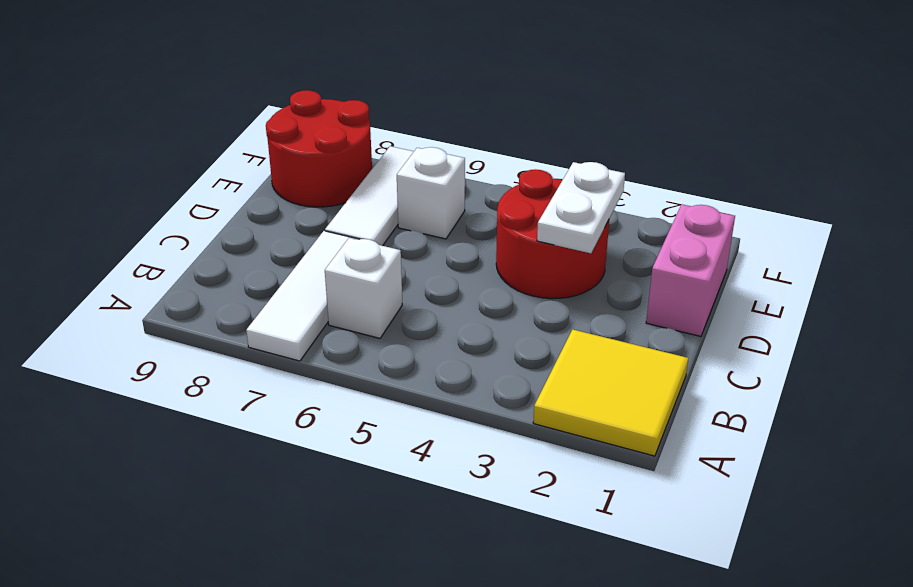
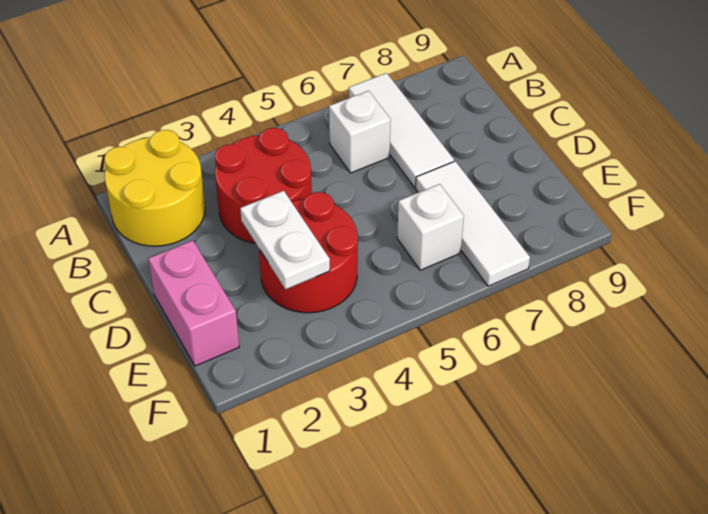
yellow tile A1:B2 level 1 -> yellow round brick A1:B2 level 1
red round brick E8:F9 level 1 -> red round brick B3:C4 level 1

